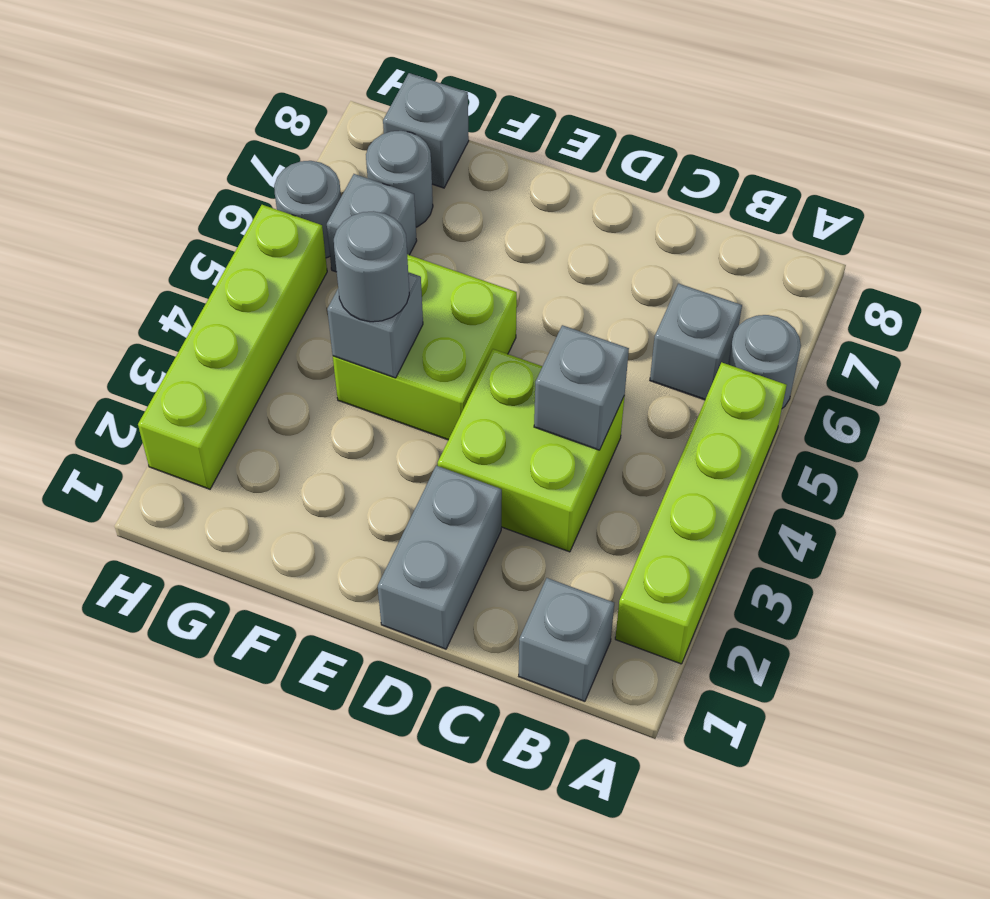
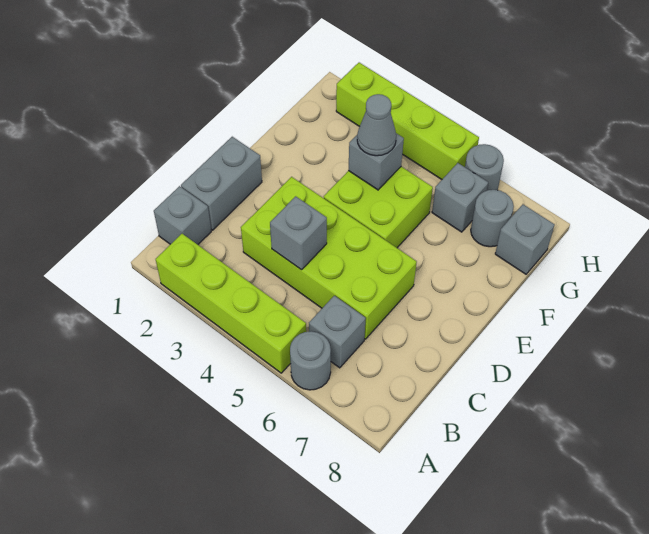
lime brick C3:D4 level 1 -> lime brick C3:D6 level 1
grey brick D1:D2 level 1 -> grey brick C1:D1 level 1
grey round brick F4 level 3 -> grey cone F4 level 3

